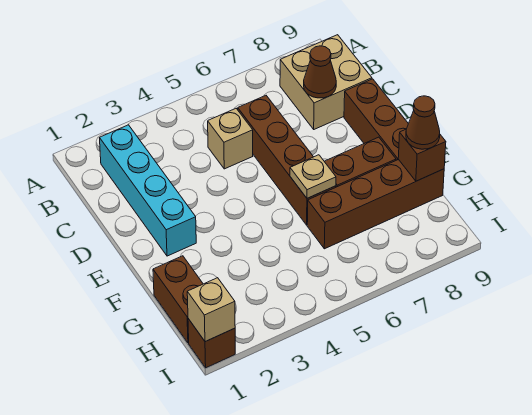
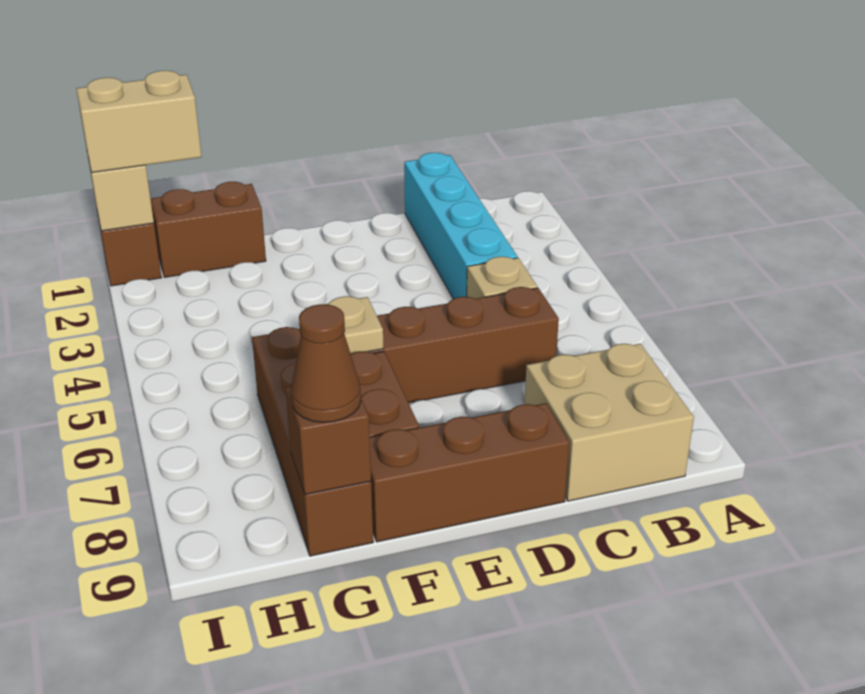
cyan brick B2:E2 level 1 -> cyan brick C1:C4 level 1
brown cone C8 level 2 -> none
none -> tan brick H1:I1 level 3

